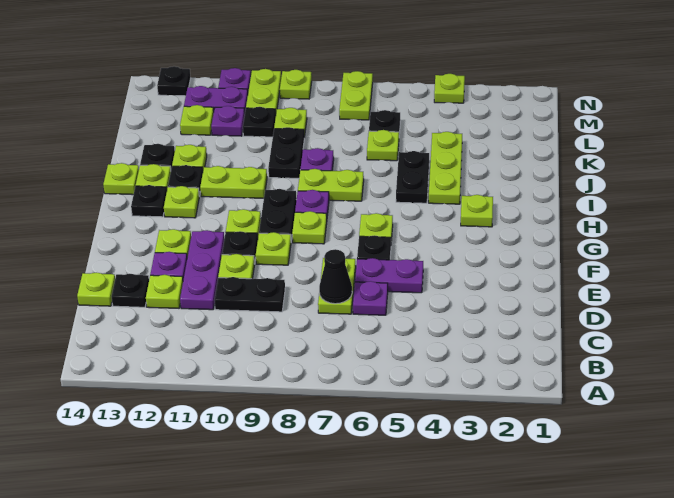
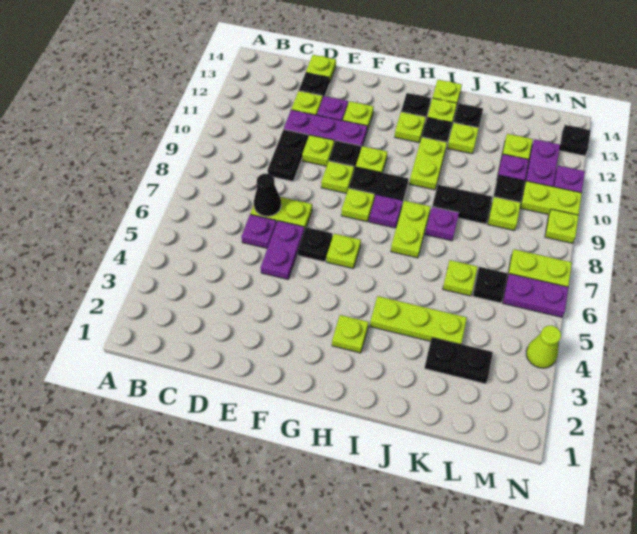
black plate I5:J5 level 1 -> black plate K3:L3 level 1
none -> purple plate M6:N6 level 1
lime plate N4 level 1 -> lime cone N4 level 1

